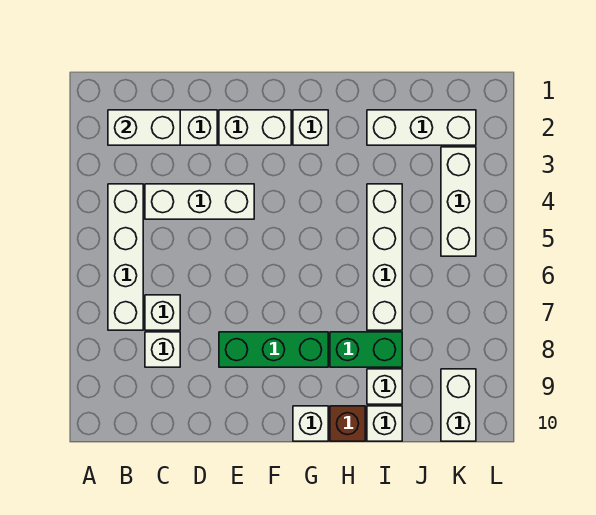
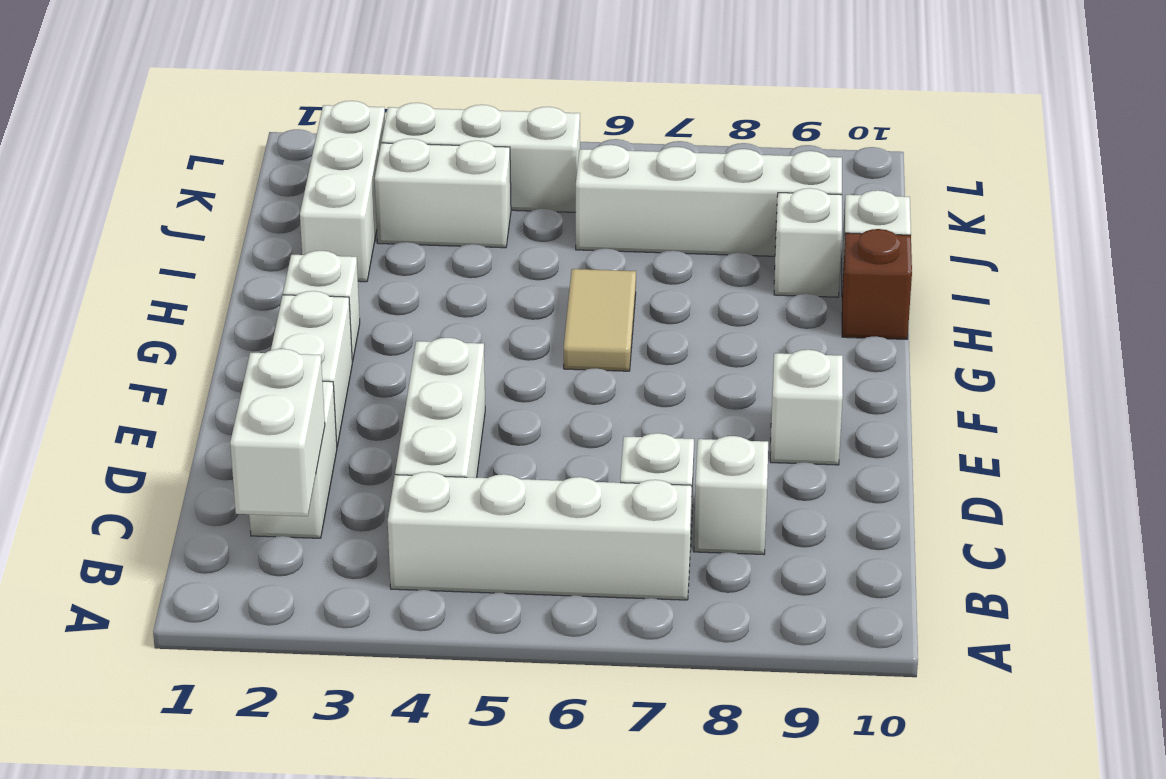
green brick E8:G8 level 1 -> none
none -> tan tile G6:H6 level 1
white brick G10 level 1 -> white brick E9 level 1
green brick H8:I8 level 1 -> none
white brick I4:I7 level 1 -> white brick J6:J9 level 1
white brick K9:K10 level 1 -> white brick J3:J4 level 1

